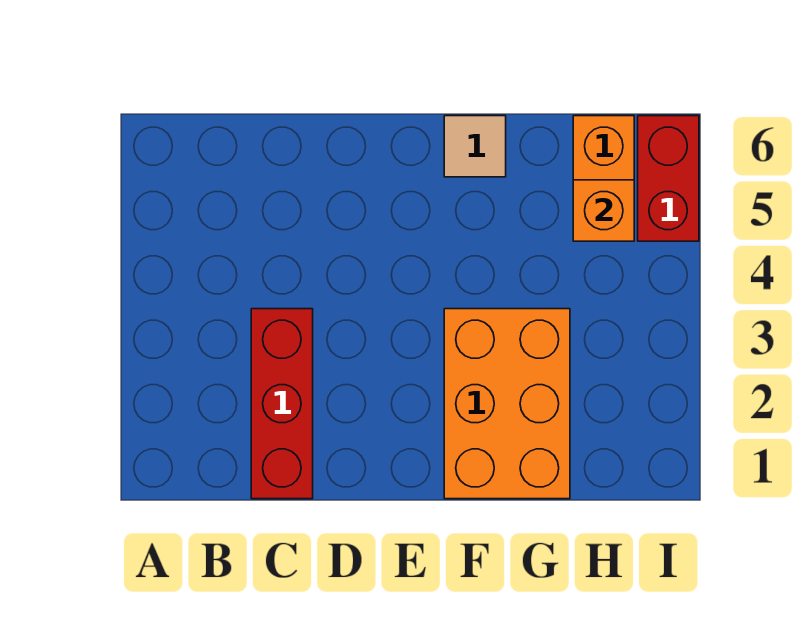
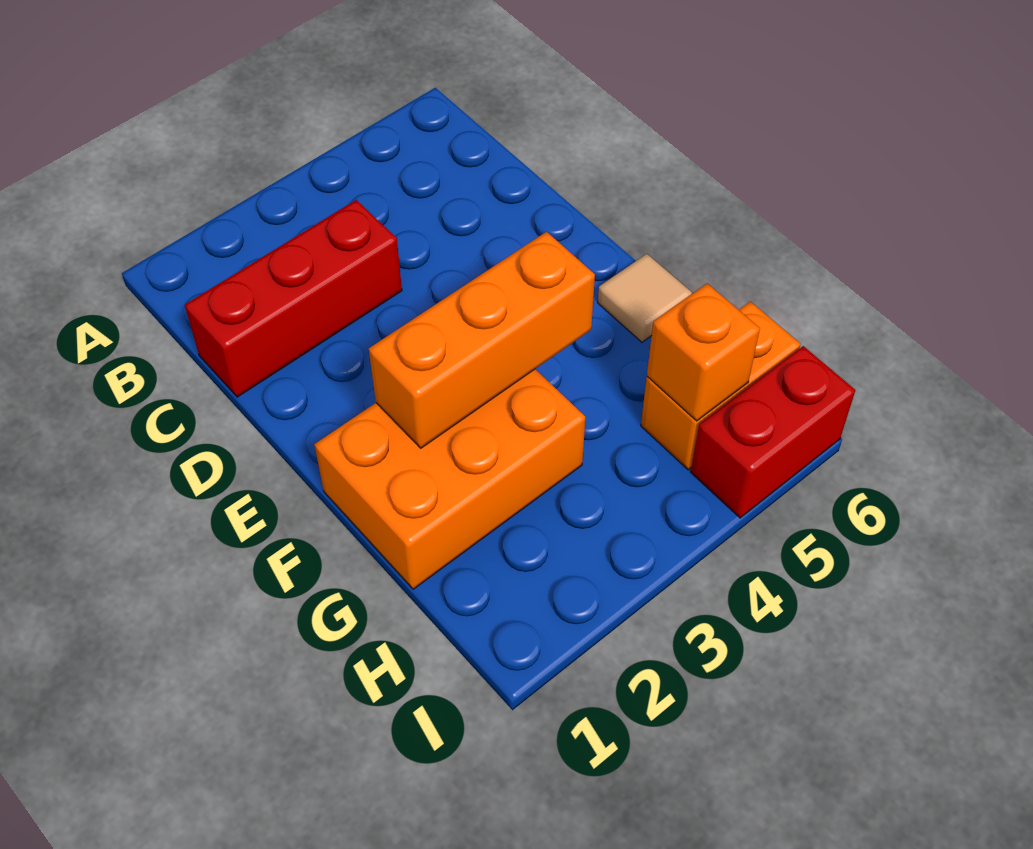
none -> orange brick F2:F4 level 2

